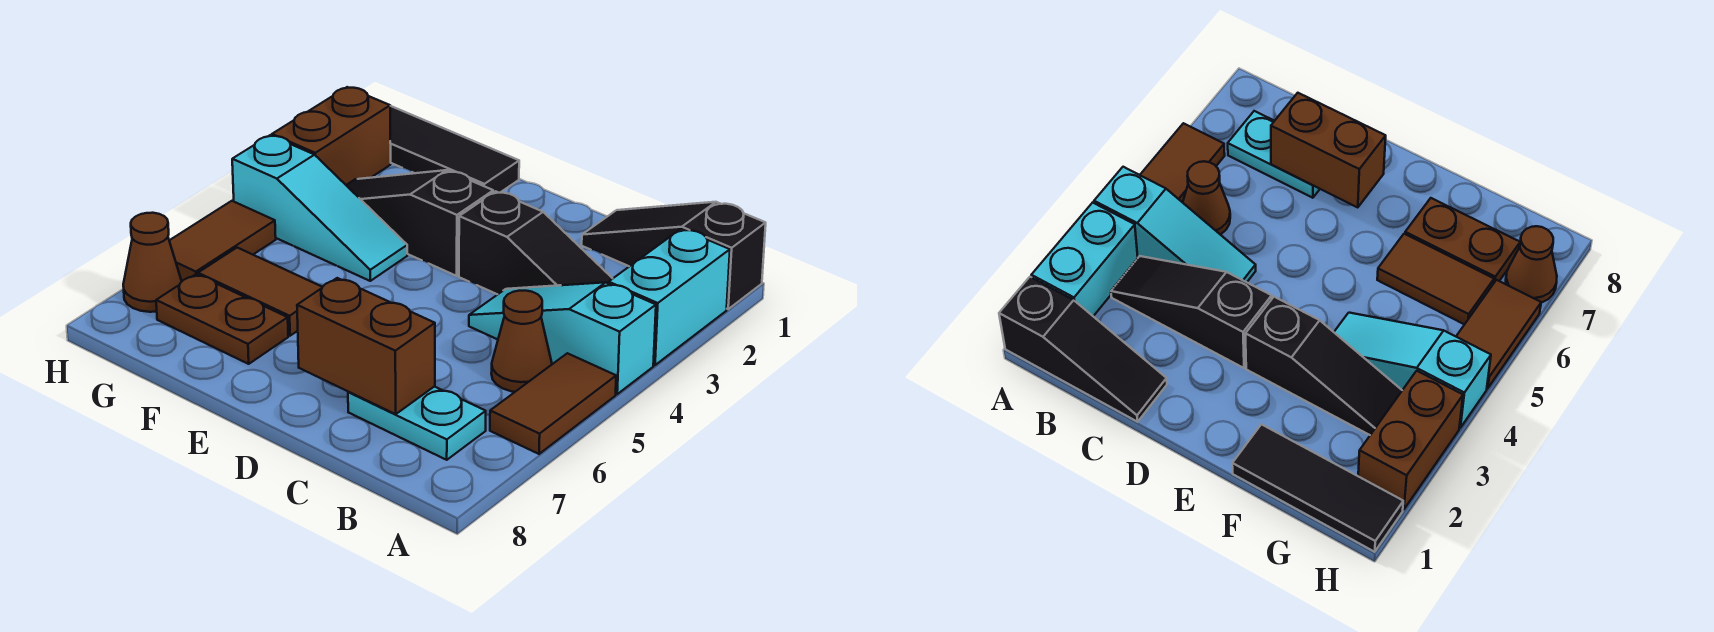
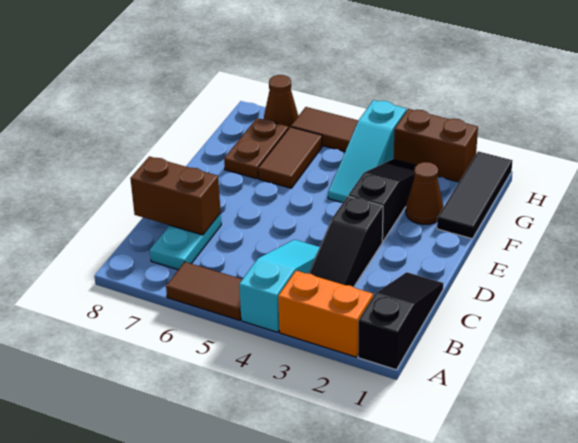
cyan brick A2:A3 level 1 -> orange brick A2:A3 level 1
brown cone B5 level 1 -> brown cone F2 level 1
brown brick C7:D7 level 2 -> brown brick C7:C8 level 2

